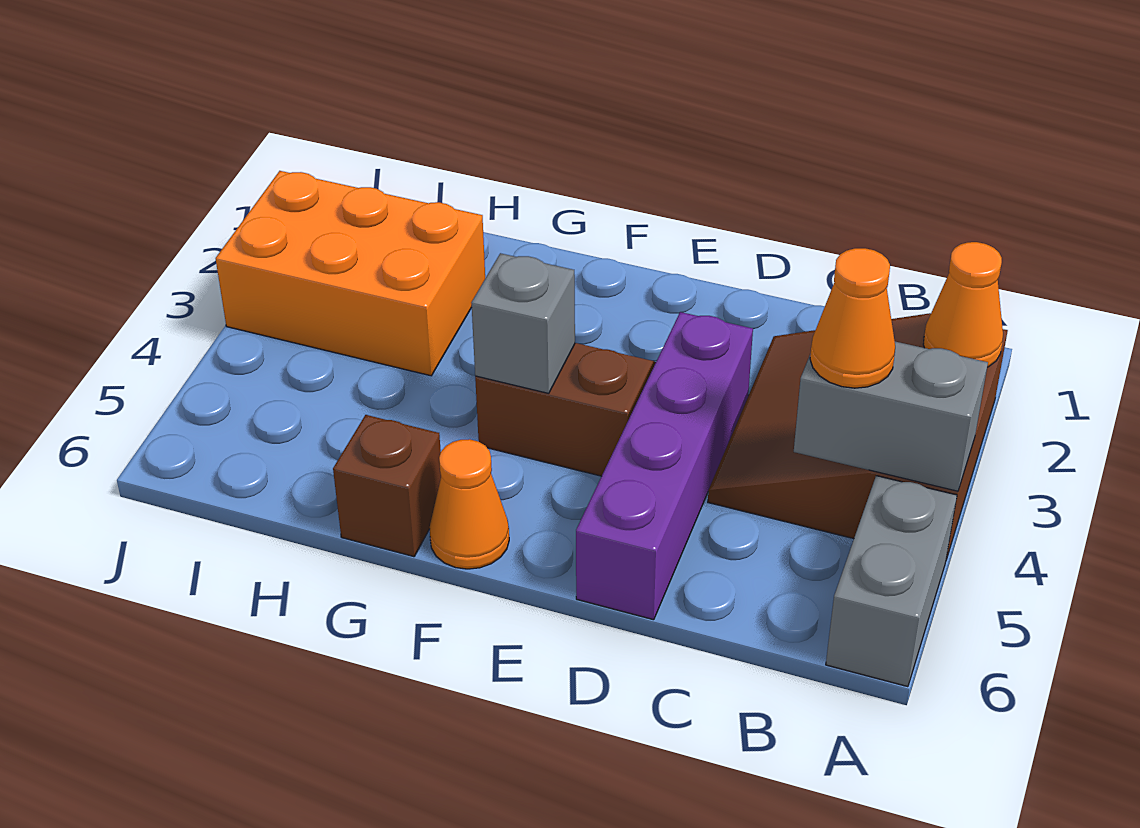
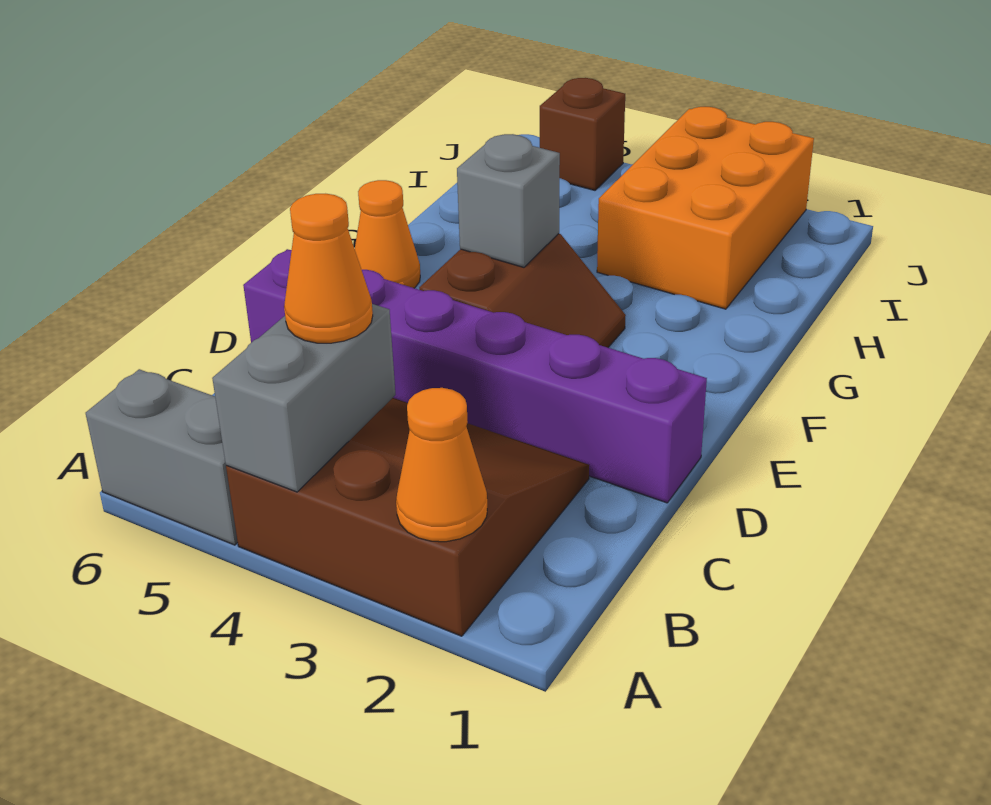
purple brick D3:D6 level 1 -> purple brick D1:D6 level 1
brown brick G6 level 1 -> brown brick J5 level 1

